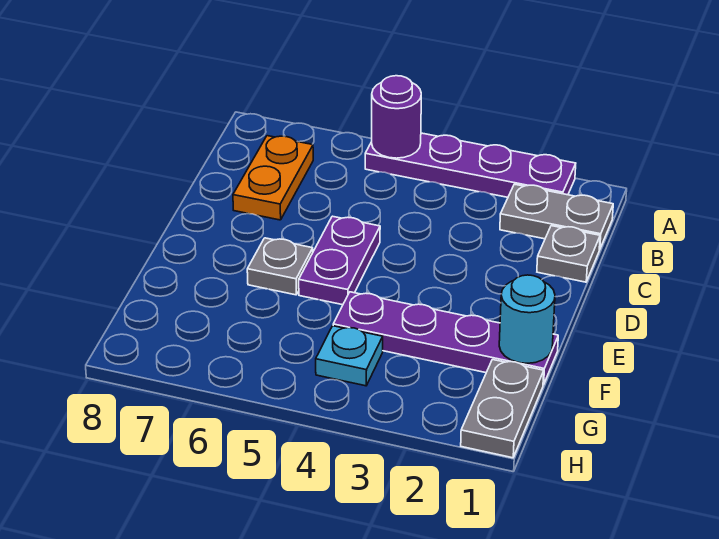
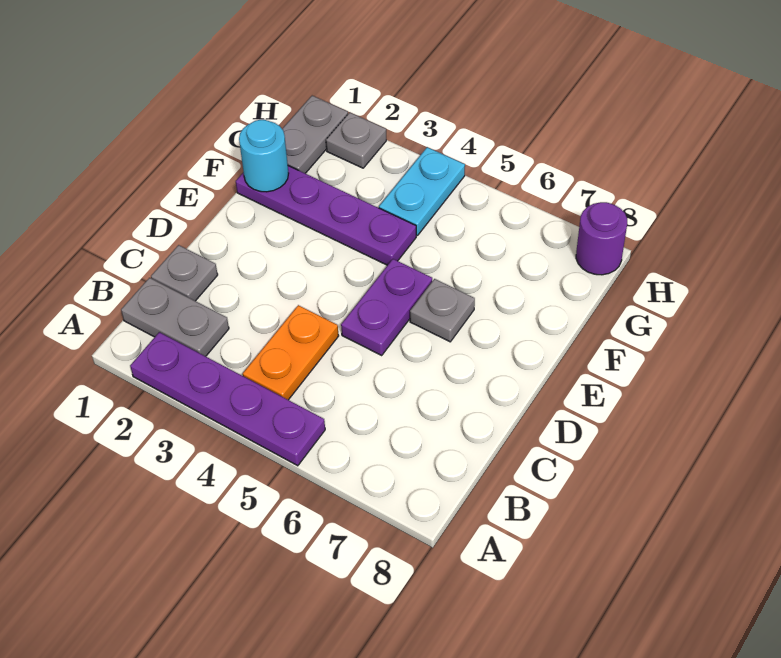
purple round brick A5 level 2 -> purple round brick H8 level 1
orange plate B7:C7 level 1 -> orange plate B4:C4 level 1
cyan plate G4 level 1 -> cyan plate G4:H4 level 1
none -> grey plate H2 level 1

